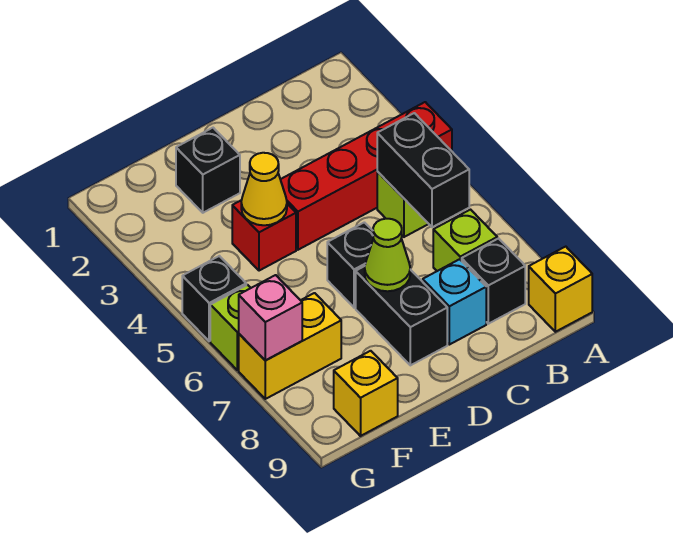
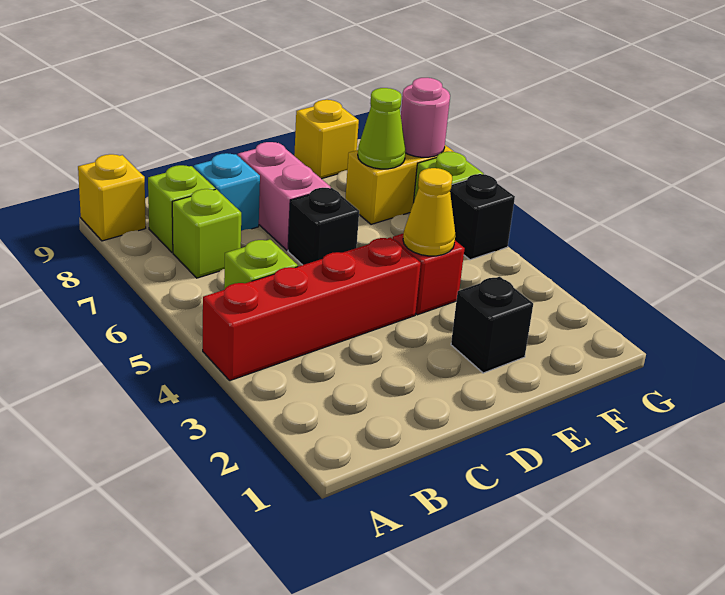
black brick B5:B6 level 2 -> none
black brick B8 level 1 -> lime brick B8 level 1
black brick D7:D8 level 1 -> pink brick D7:D8 level 1
lime cone D7 level 2 -> lime cone F7 level 2
pink brick G7 level 2 -> pink round brick G7 level 2

